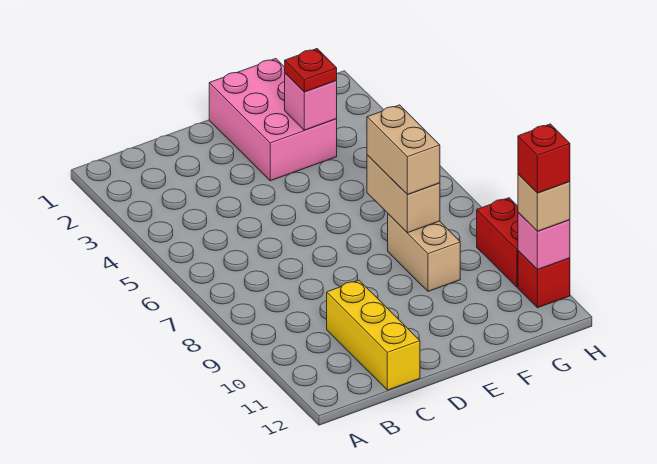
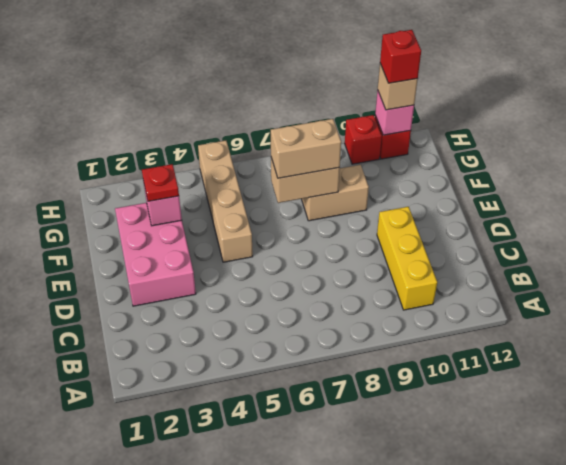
yellow brick C10:C12 level 1 -> yellow brick B10:D10 level 1
pink brick E1:F3 level 1 -> pink brick D2:F3 level 1
none -> tan brick E5:H5 level 1
red brick H9:H10 level 1 -> red brick H10 level 1

